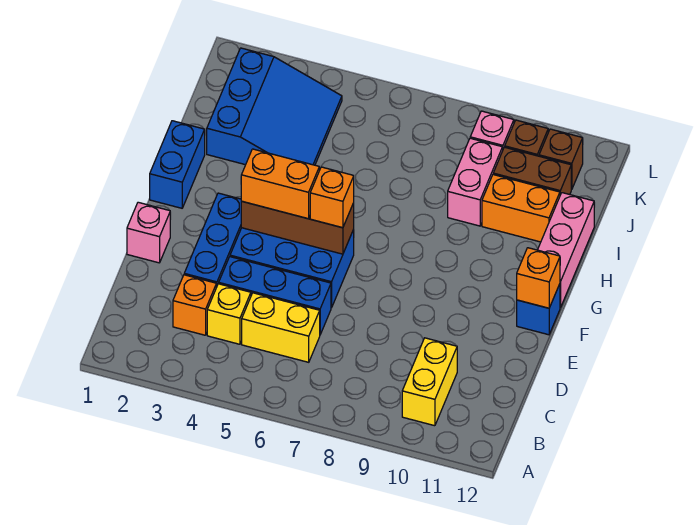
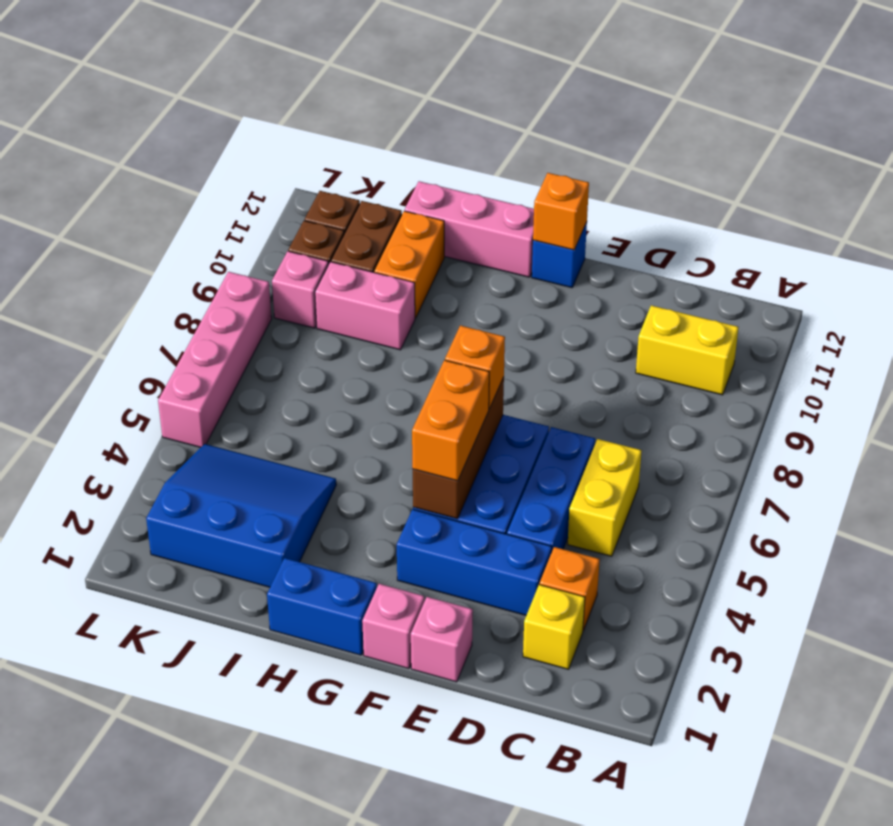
yellow brick C4 level 1 -> yellow brick C2 level 1
none -> pink brick F1 level 1
none -> pink brick L5:L8 level 1

